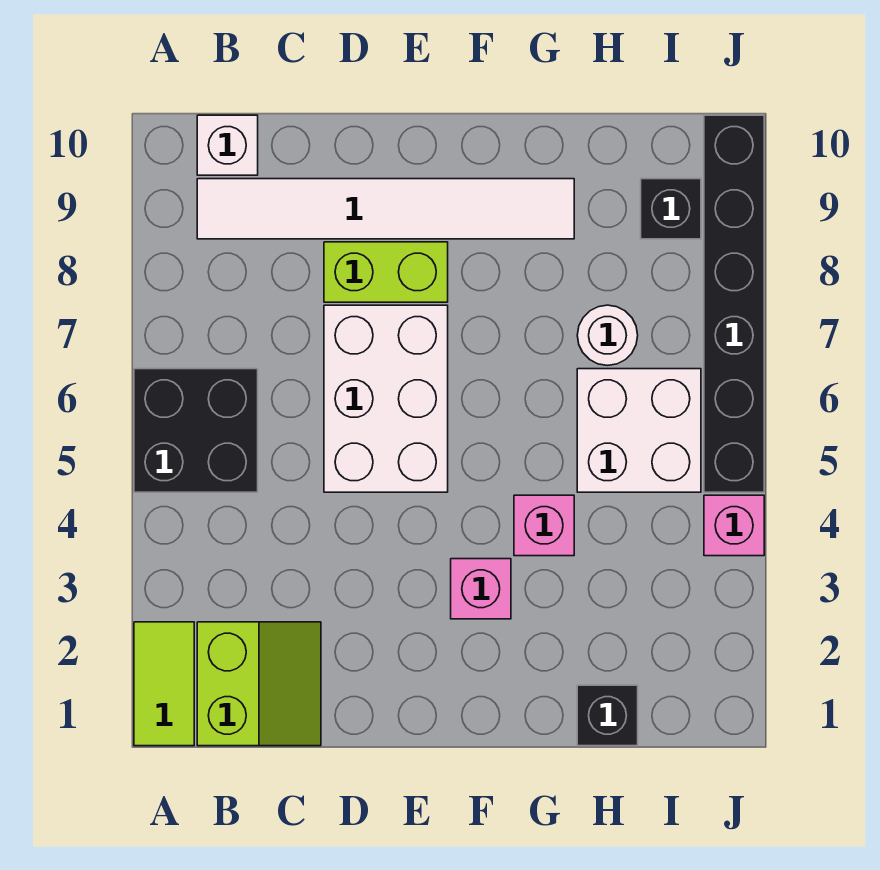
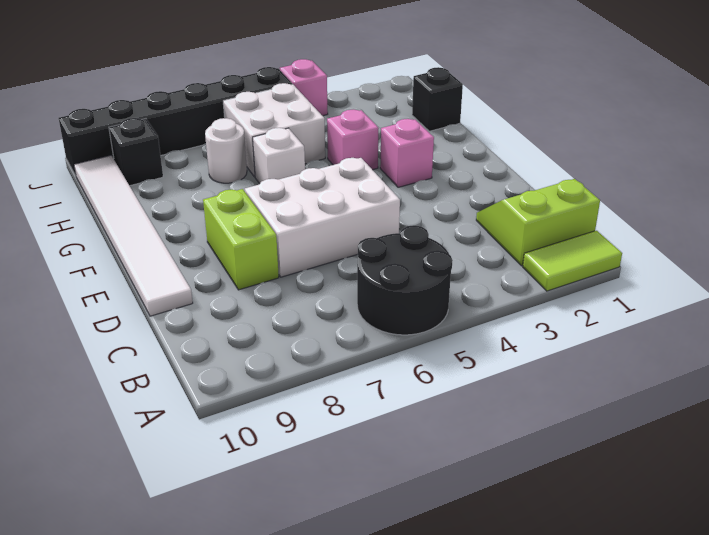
black brick A5:B6 level 1 -> black round brick A5:B6 level 1
white tile B9:G9 level 1 -> white tile D10:I10 level 1
white brick B10 level 1 -> white brick G6 level 1

